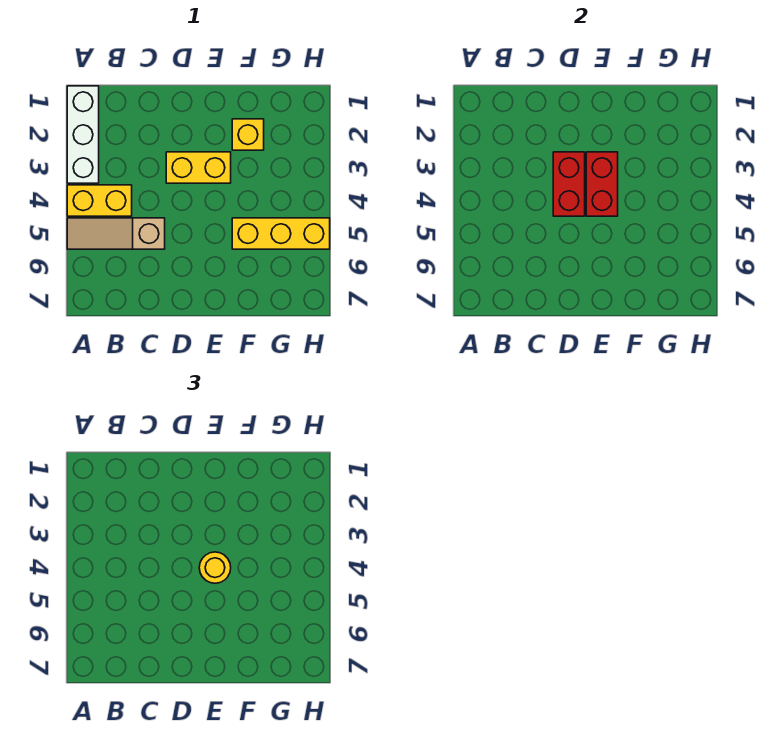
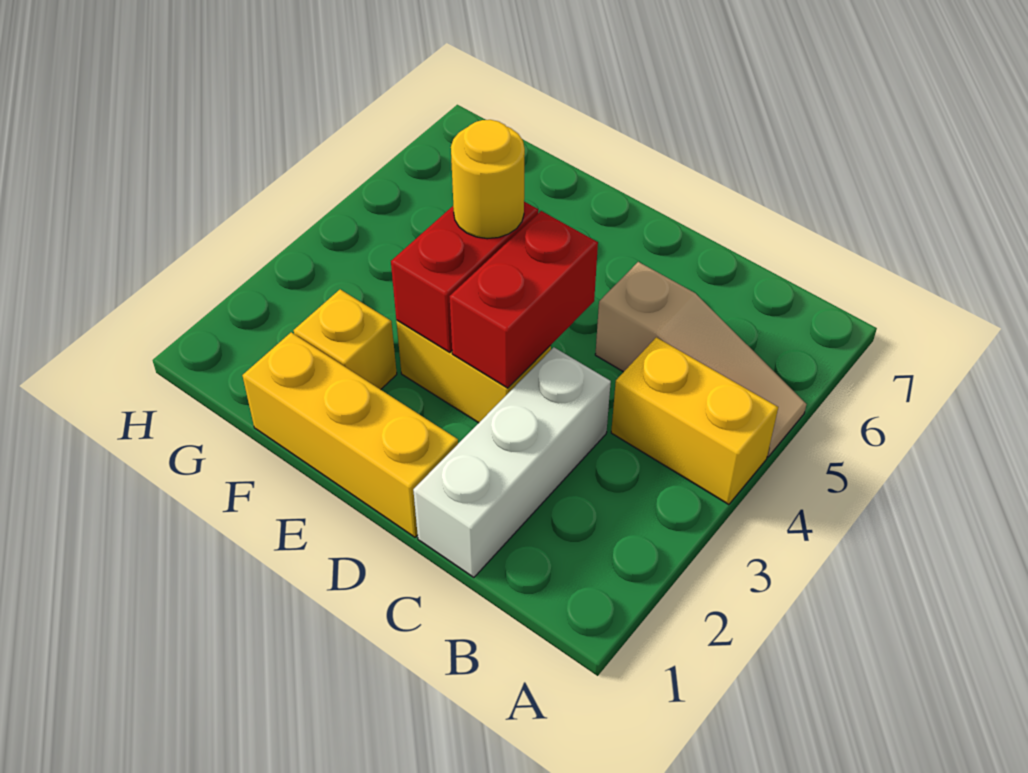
white brick A1:A3 level 1 -> white brick C1:C3 level 1
yellow brick F5:H5 level 1 -> yellow brick D1:F1 level 1

